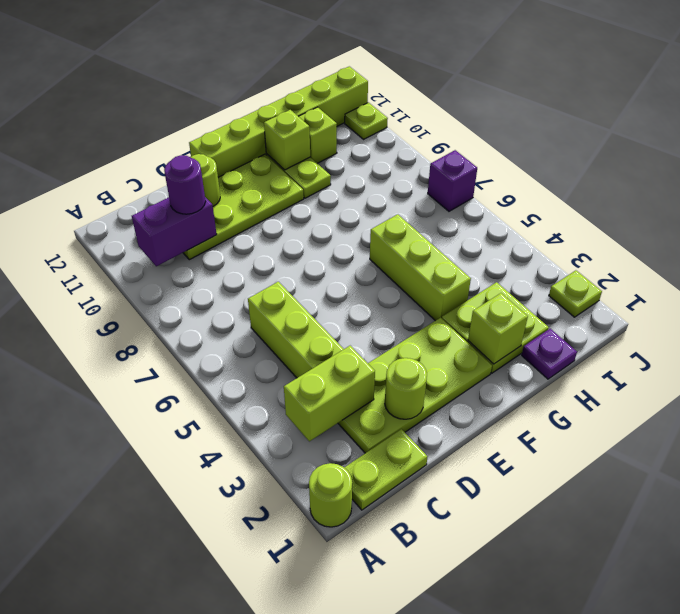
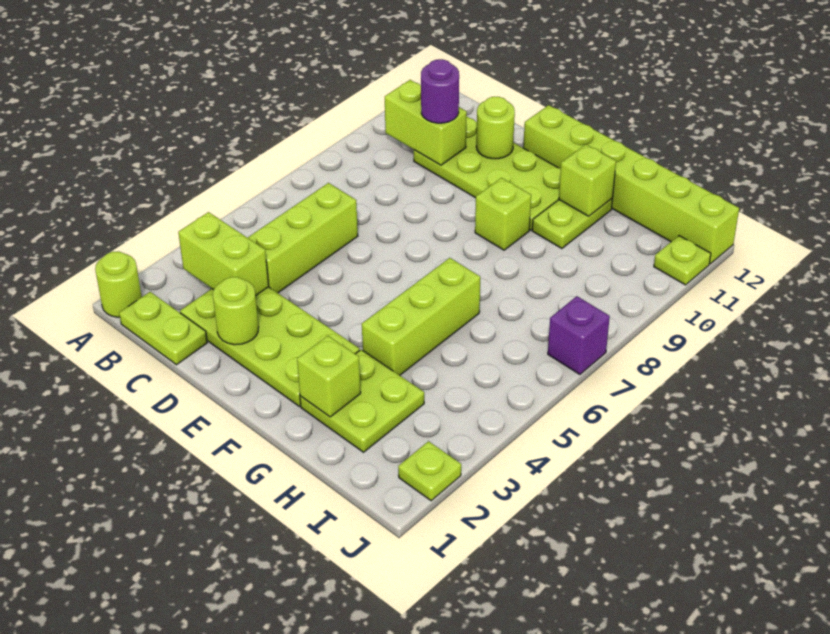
purple brick B10:C10 level 2 -> lime brick B10:C10 level 2
purple plate H1 level 1 -> none
lime brick H11 level 1 -> lime brick F9 level 1

